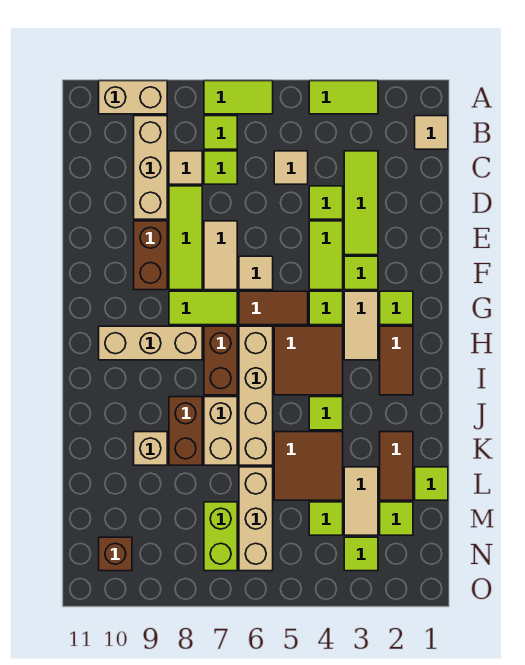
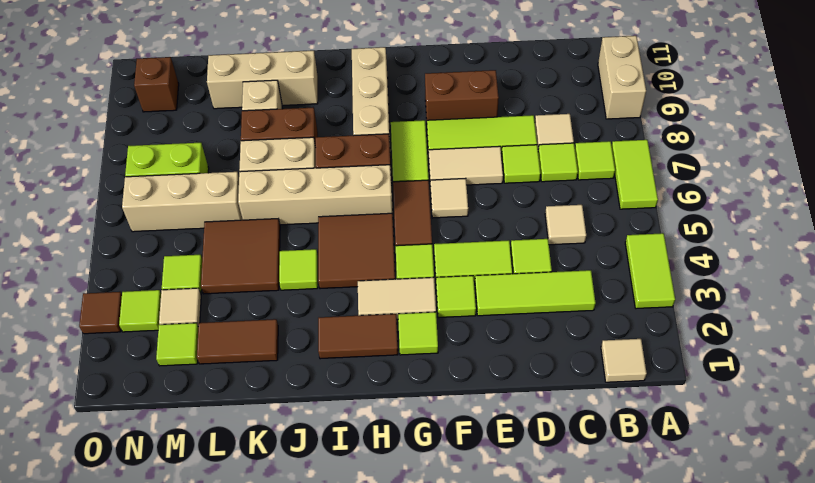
tan brick B9:D9 level 1 -> tan brick J10:L10 level 1
lime tile L1 level 1 -> lime tile D7 level 1
tan tile L3:M3 level 1 -> tan tile M3 level 1
none -> brown tile O3 level 1

